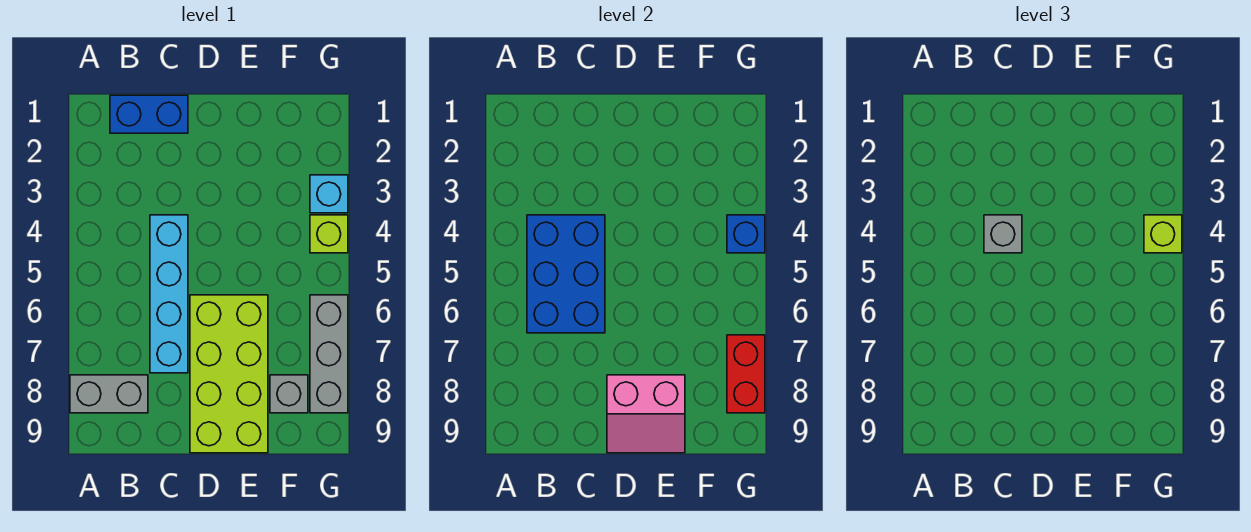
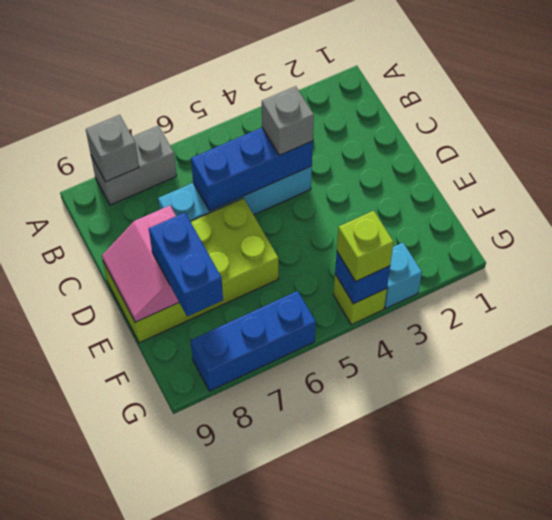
grey brick A8:B8 level 1 -> grey brick A7:A8 level 1
blue brick B1:C1 level 1 -> blue brick E8:F8 level 3
blue brick B4:C6 level 2 -> blue brick C4:C6 level 2
grey brick F8 level 1 -> grey brick A8 level 2
grey brick G6:G8 level 1 -> blue brick G6:G8 level 1
red brick G7:G8 level 2 -> none

